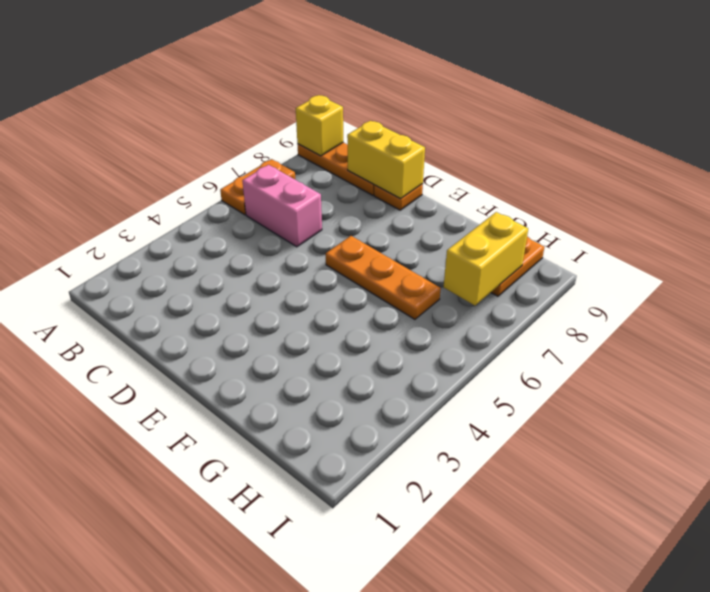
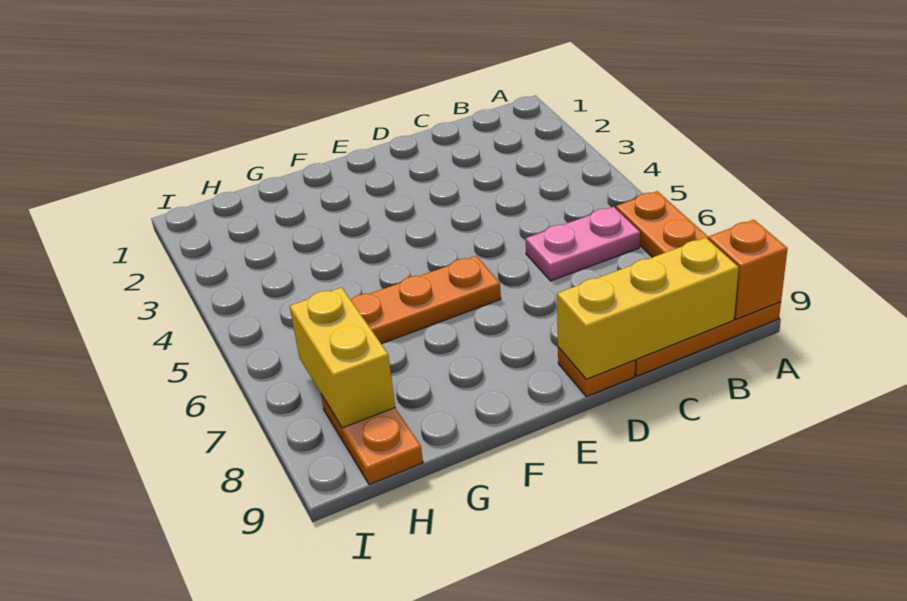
yellow brick A9 level 2 -> orange brick A9 level 2
pink brick B6:C6 level 1 -> pink plate B6:C6 level 1
yellow brick C9:D9 level 2 -> yellow brick B9:D9 level 2

